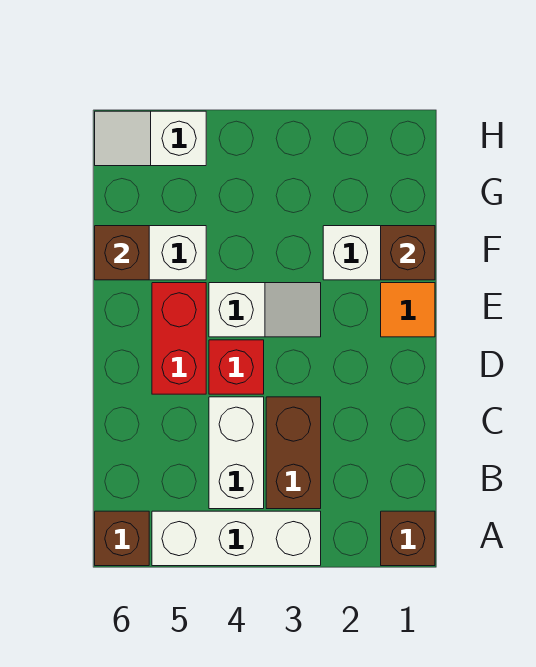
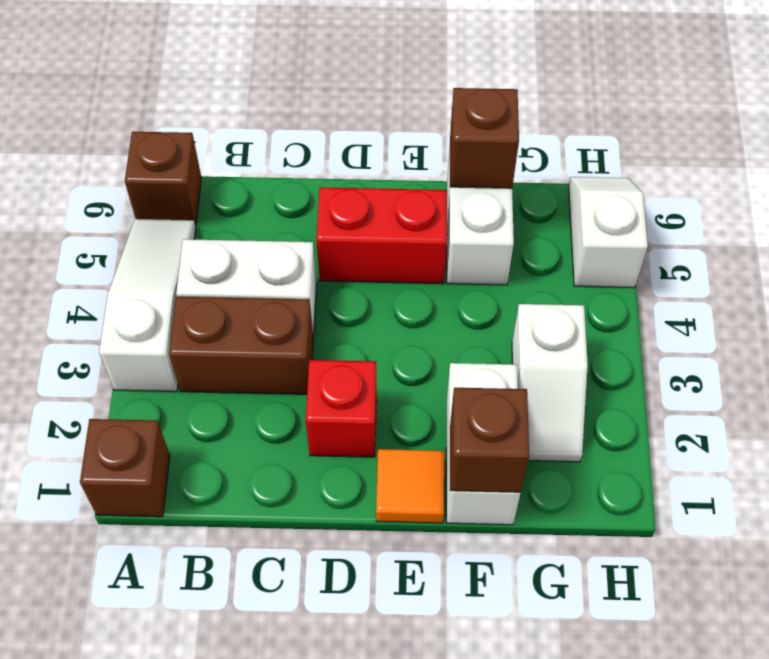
white brick A3:A5 level 1 -> white slope A3:A5 level 1 top 3
red brick D4 level 1 -> red brick D2 level 1
white slope E3:E4 level 1 top 4 -> white slope G2:G3 level 1 top 3

